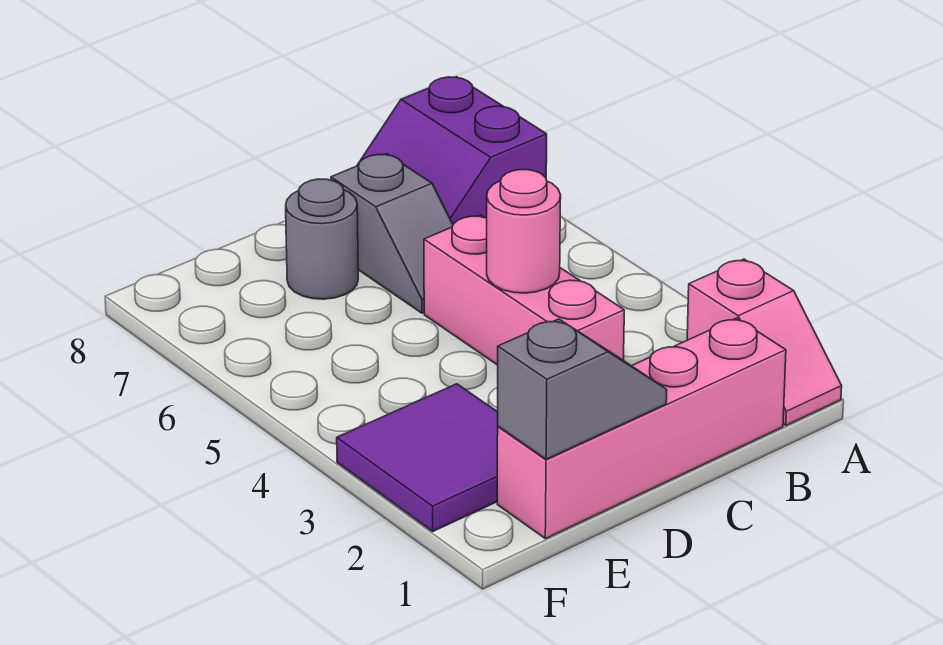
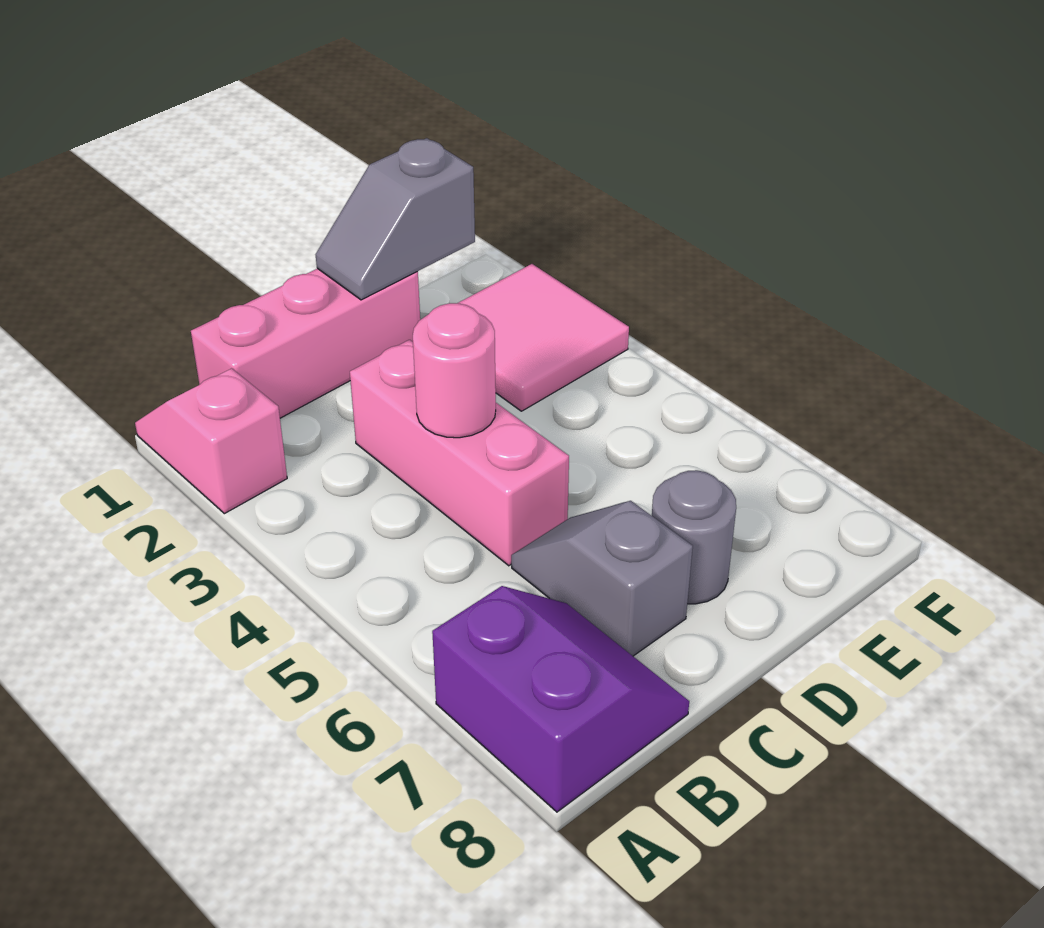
pink brick B1:E1 level 1 -> pink brick B1:D1 level 1
purple tile E2:F3 level 1 -> pink tile E2:F3 level 1

